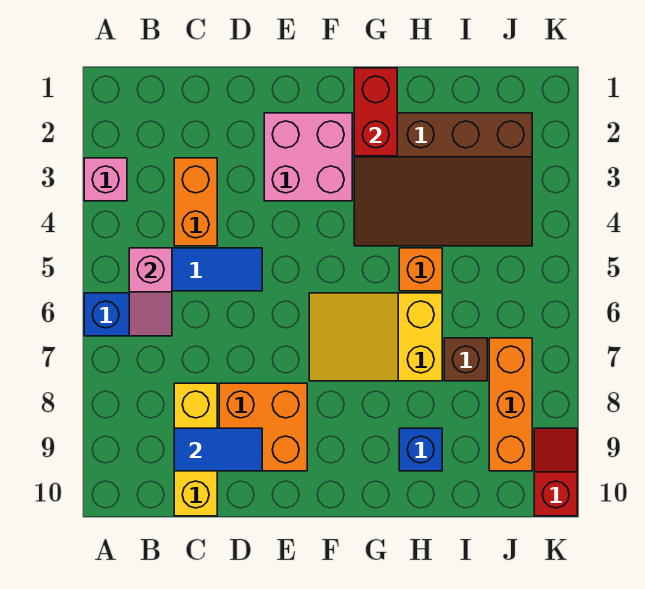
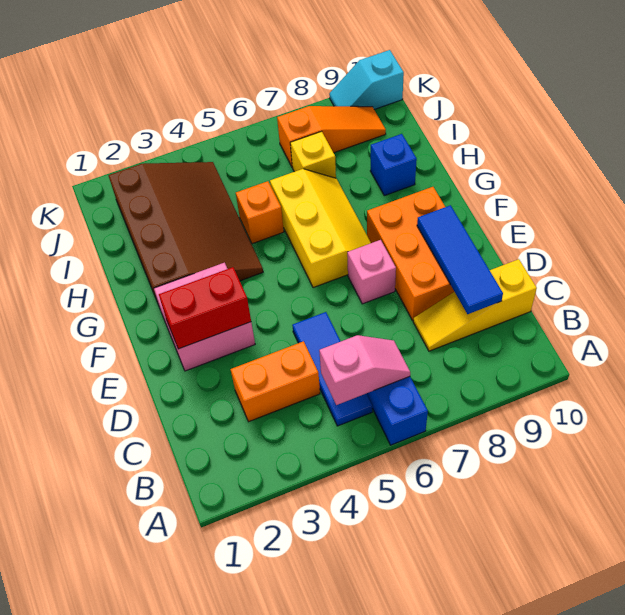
pink brick A3 level 1 -> pink brick E7 level 1
yellow brick C8:C10 level 1 -> yellow slope C8:C10 level 1 top 10
blue tile C9:D9 level 2 -> blue tile C9:E9 level 2
orange brick D8:E9 level 1 -> orange brick D8:F9 level 1
yellow slope F6:H7 level 1 top H -> yellow slope F6:H7 level 1 top 6
red brick G1:G2 level 2 -> red brick E2:E3 level 2
brown brick I7 level 1 -> yellow brick I7 level 1
orange brick J7:J9 level 1 -> orange slope J7:J9 level 1 top 7
red slope K9:K10 level 1 top 10 -> cyan slope K9:K10 level 1 top 10

